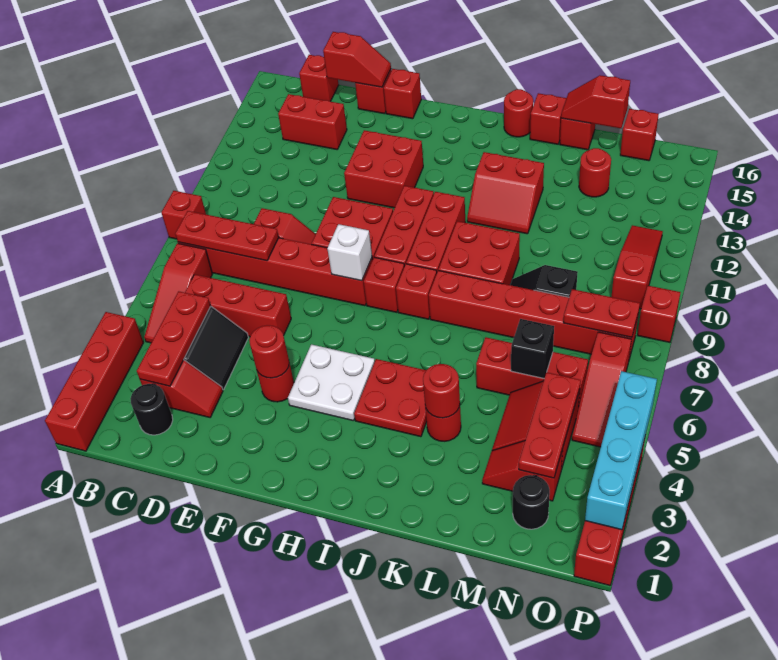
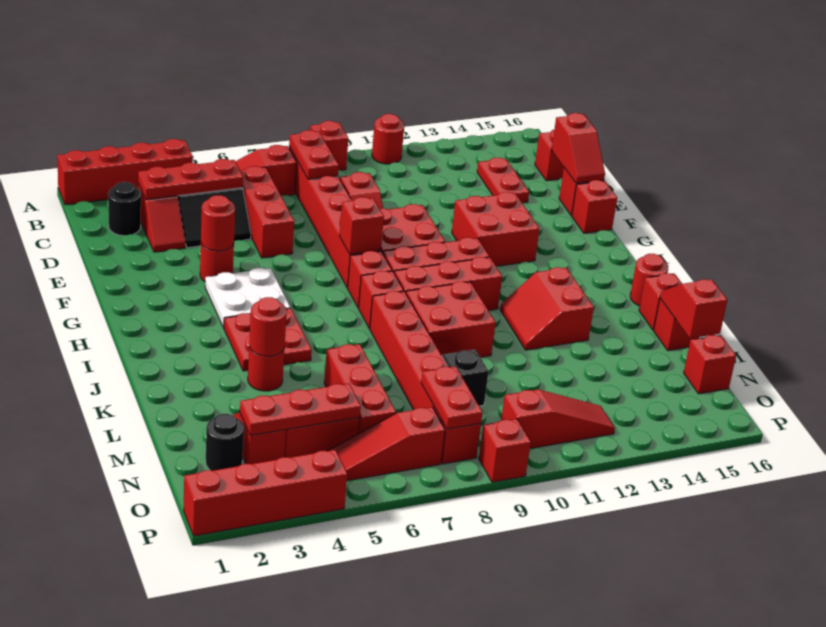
red plate B8:D8 level 2 -> red plate B8:C8 level 2
red brick C14:D14 level 1 -> red plate C14:D14 level 1
white brick G8 level 2 -> red brick G8 level 2
black brick M6 level 2 -> none
red round brick M14 level 1 -> red round brick A11 level 1
cyan brick P2:P5 level 2 -> none

